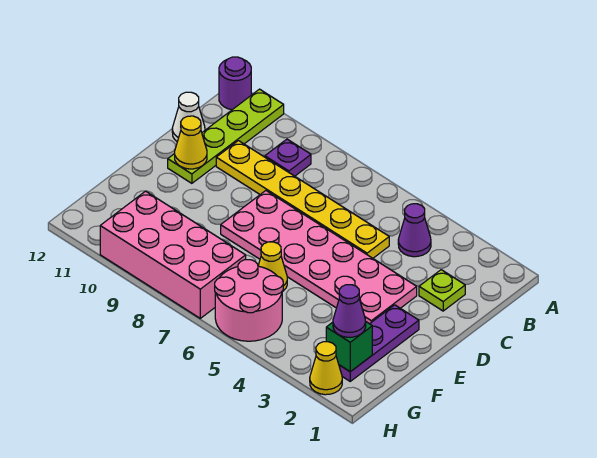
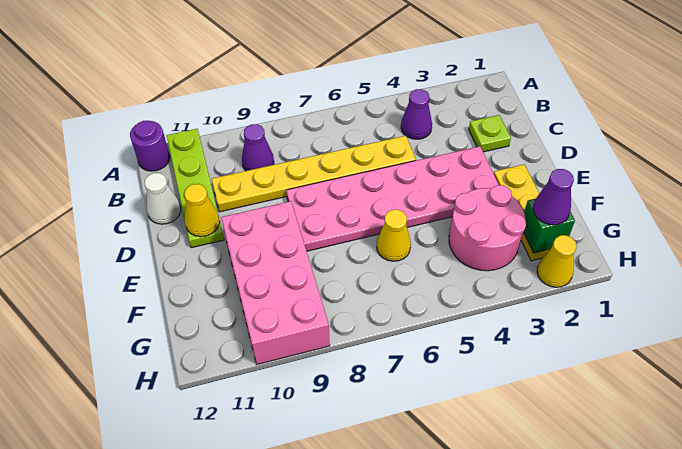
purple plate B9 level 1 -> purple cone B9 level 1
purple plate E2:G2 level 1 -> yellow plate E2:G2 level 1
pink round brick G5:H6 level 1 -> pink round brick F3:G4 level 1
pink brick G7:H10 level 1 -> pink brick E9:H10 level 1

